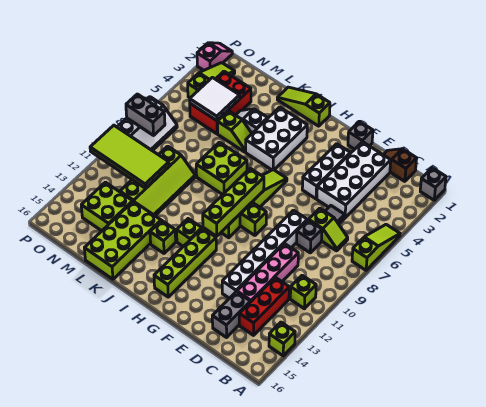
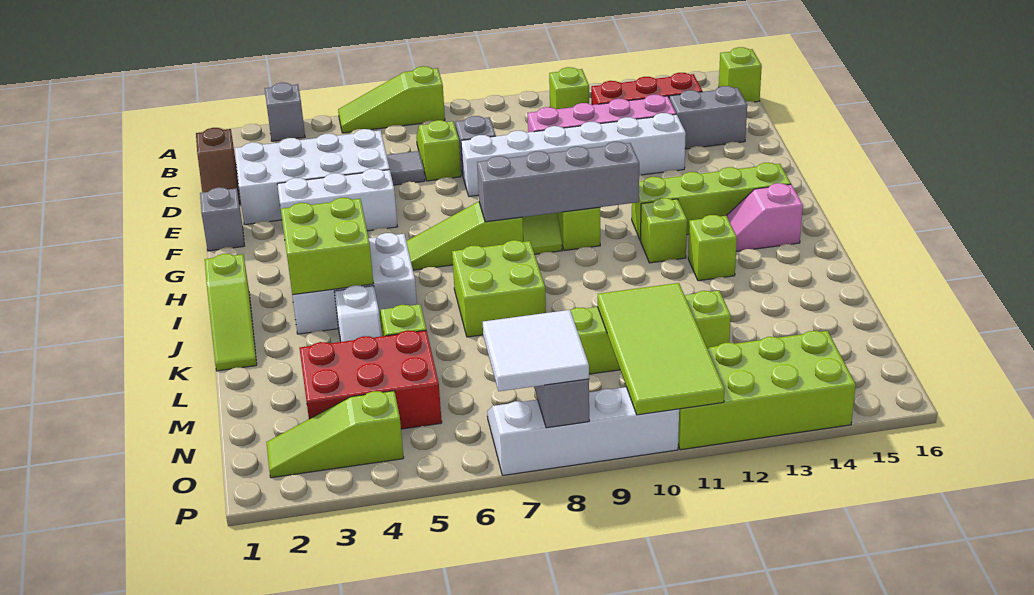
grey brick A1 level 1 -> grey brick A3 level 1
lime brick A14 level 1 -> lime brick B16 level 1
lime brick H8:H11 level 2 -> grey brick H8:H11 level 2
lime brick K13:L16 level 1 -> lime brick O11:P14 level 1
white tile M4:N5 level 2 -> white tile O7:P8 level 3
lime brick M13:N14 level 1 -> lime brick I3:J4 level 2
pink slope P1:P2 level 1 top 2 -> pink slope I14:I15 level 1 top 15

